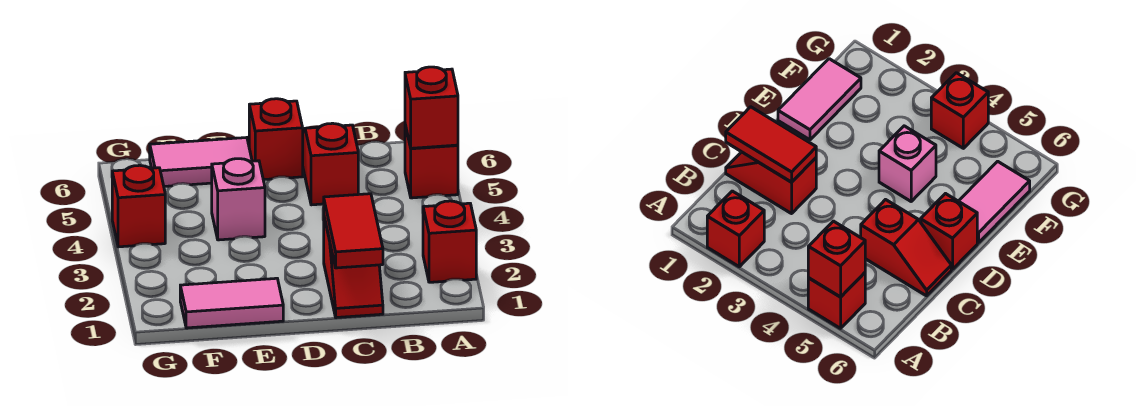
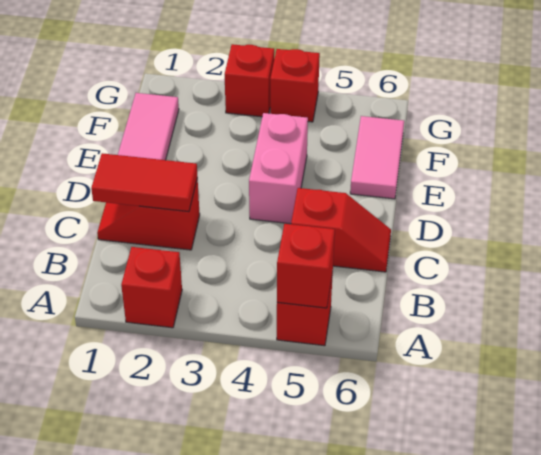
red brick D6 level 1 -> red brick G3 level 1
pink brick E4 level 1 -> pink brick D4:E4 level 1

